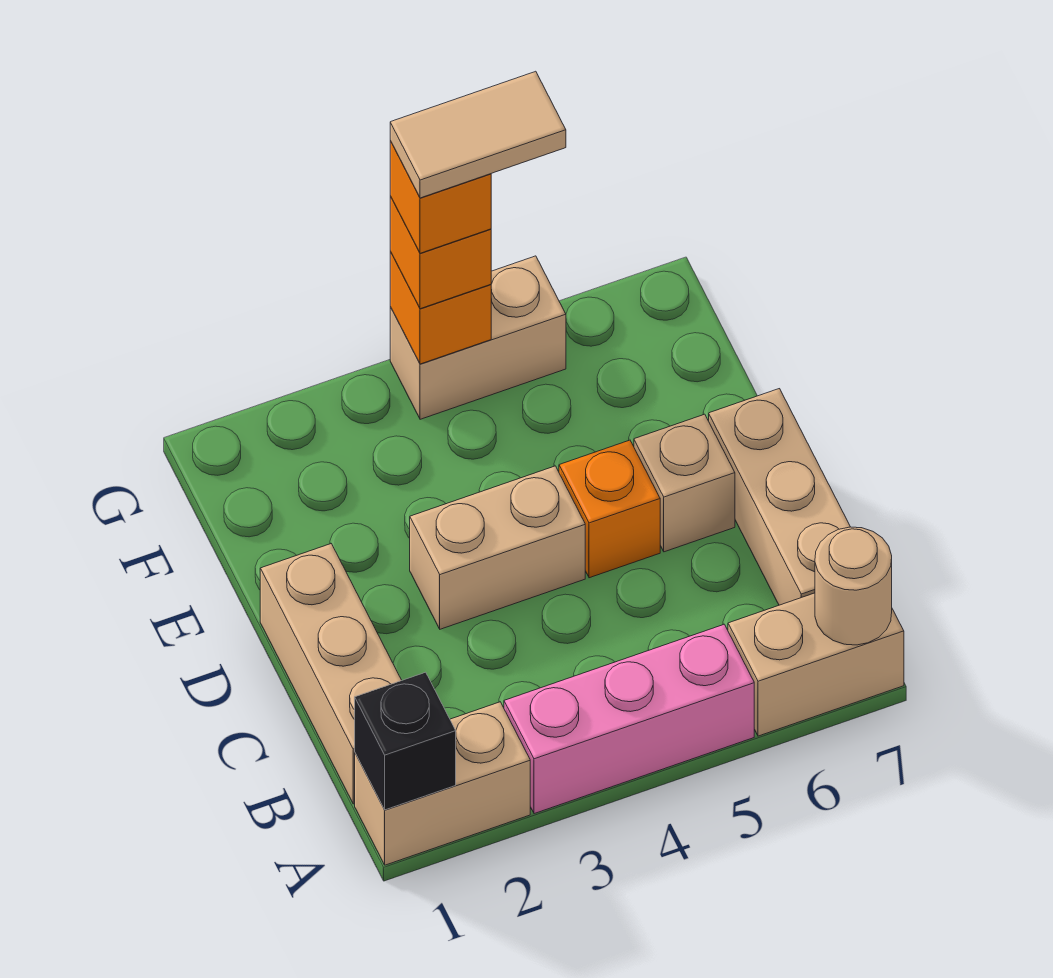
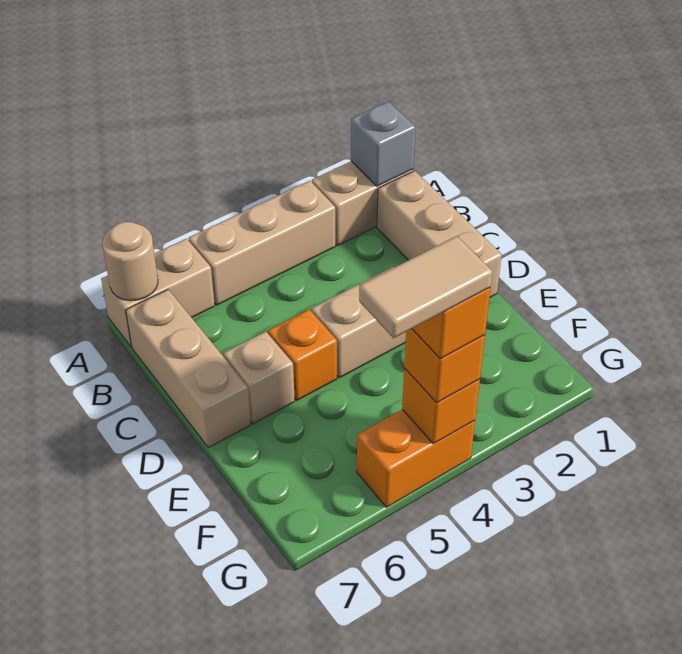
black brick A1 level 2 -> grey brick A1 level 2
pink brick A3:A5 level 1 -> tan brick A3:A5 level 1
tan brick G4:G5 level 1 -> orange brick G4:G5 level 1

